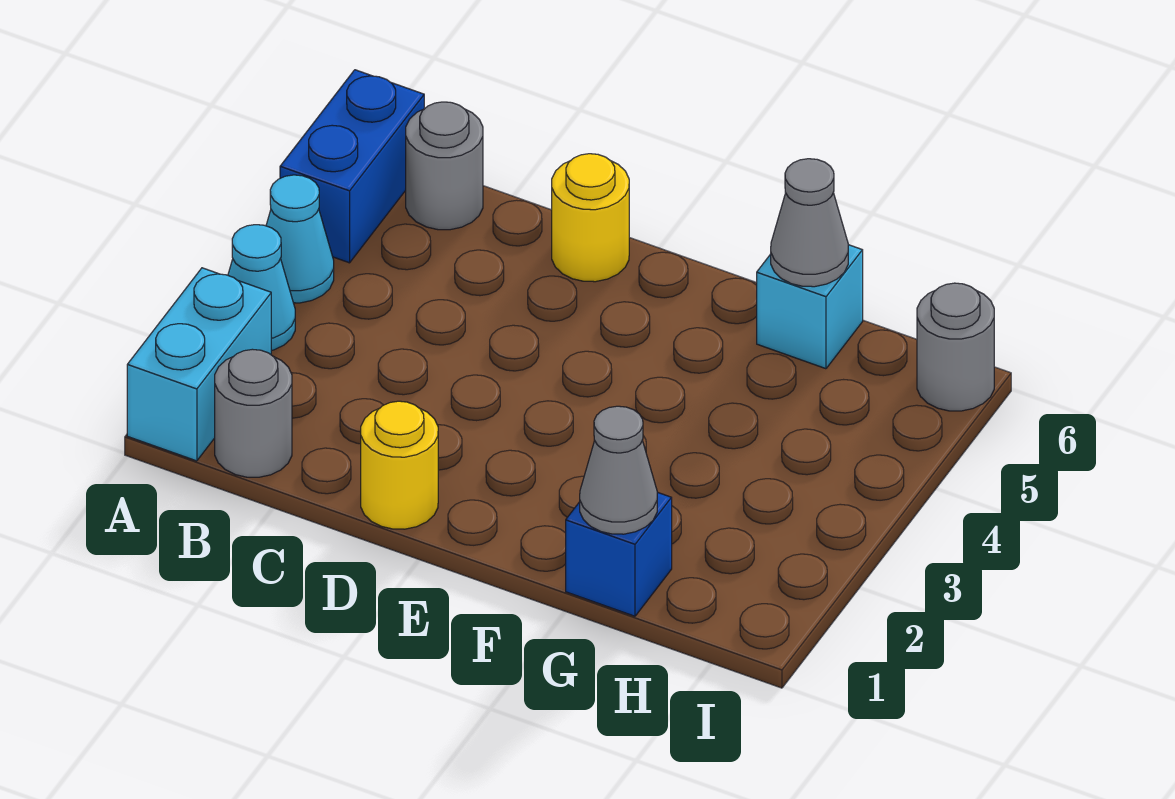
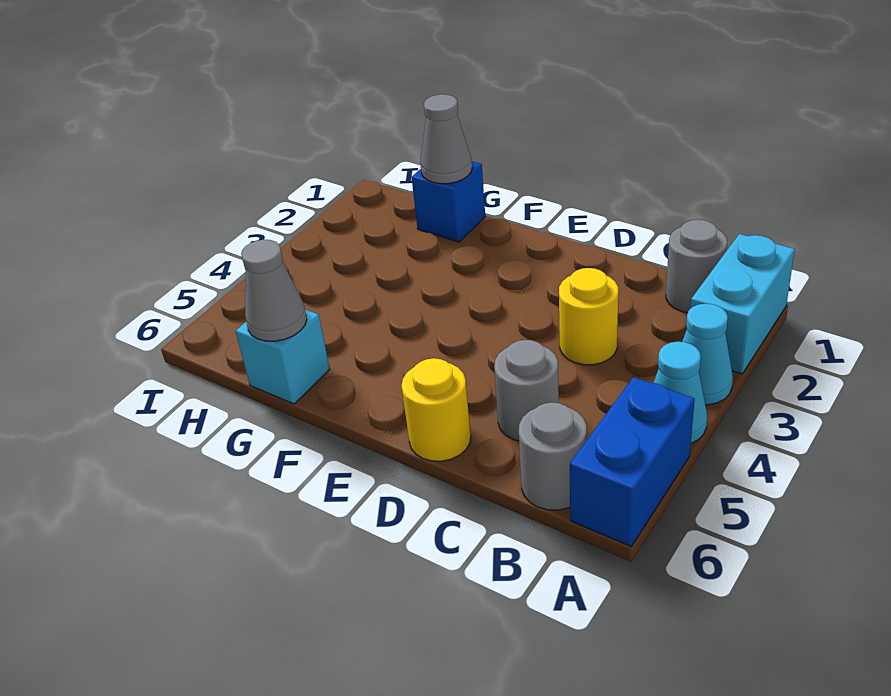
yellow round brick D1 level 1 -> yellow round brick C3 level 1
grey round brick I6 level 1 -> grey round brick C5 level 1

